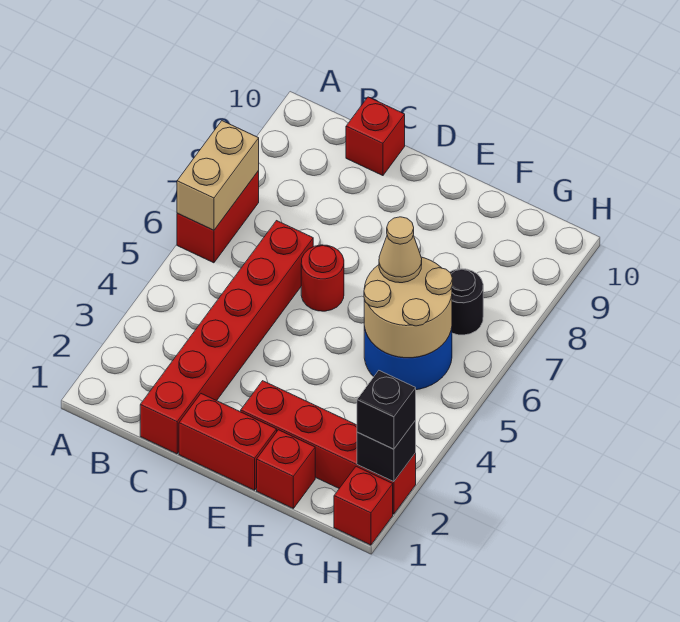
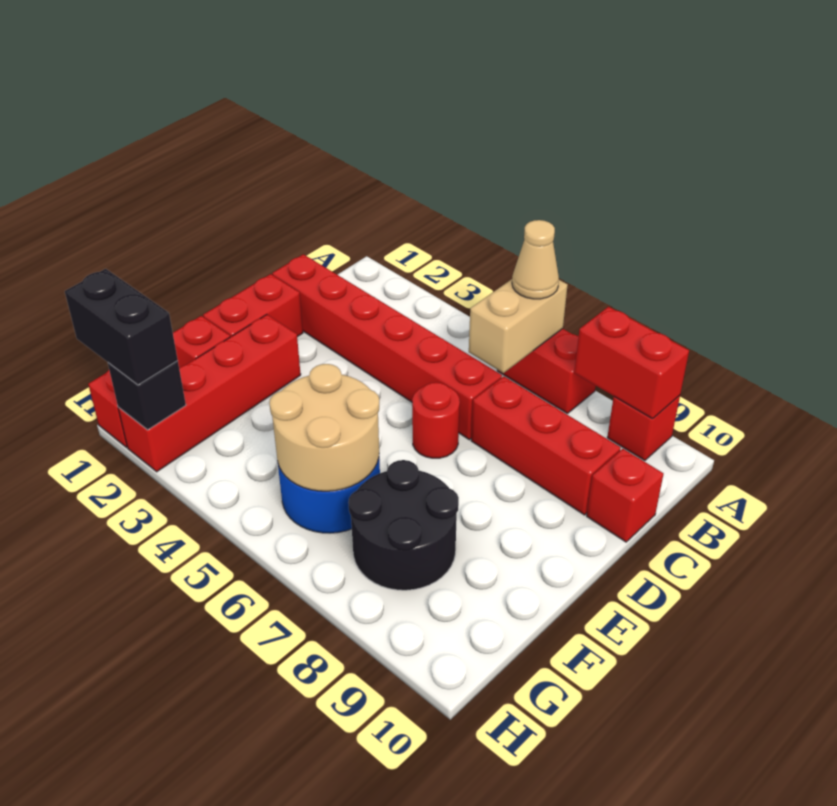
tan brick A6:A7 level 2 -> tan brick A6:B6 level 2
none -> red brick A8:A9 level 2
none -> red brick A9 level 1
none -> red brick C7:C9 level 1
tan cone F6 level 3 -> tan cone A6 level 3
black round brick G7 level 1 -> black round brick F7:G8 level 1
black brick H2 level 3 -> black brick H1:H2 level 3

